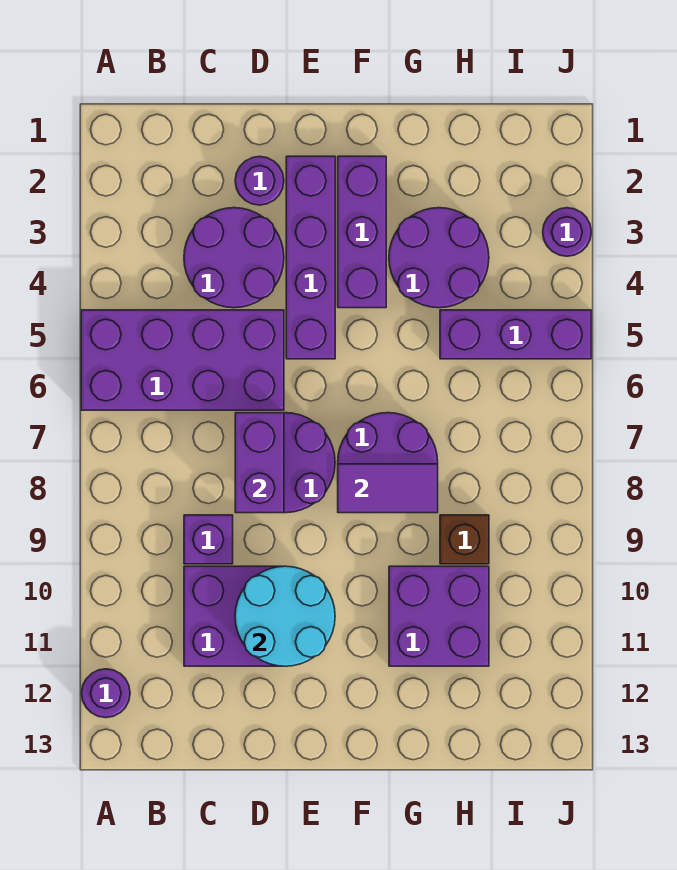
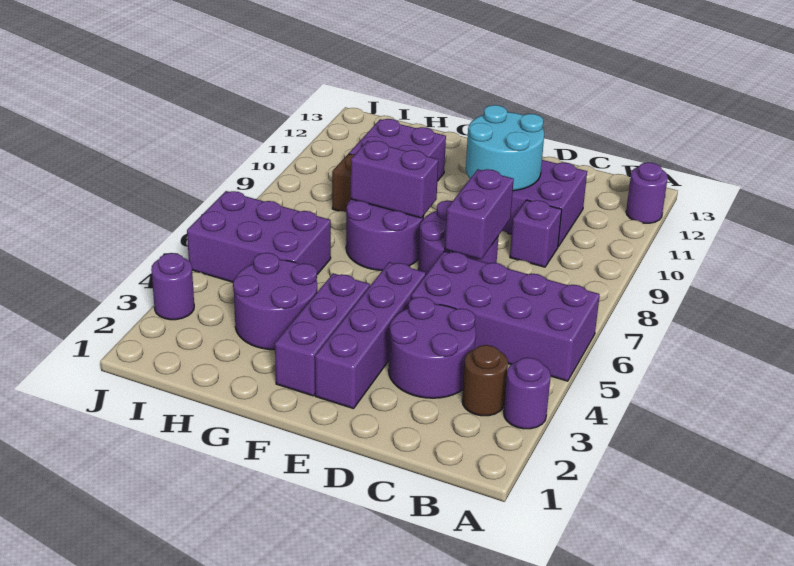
none -> brown round brick B3 level 1
purple round brick D2 level 1 -> purple round brick A3 level 1
purple tile F8:G8 level 2 -> purple brick F8:G8 level 2
purple brick H5:J5 level 1 -> purple brick H5:J6 level 1

